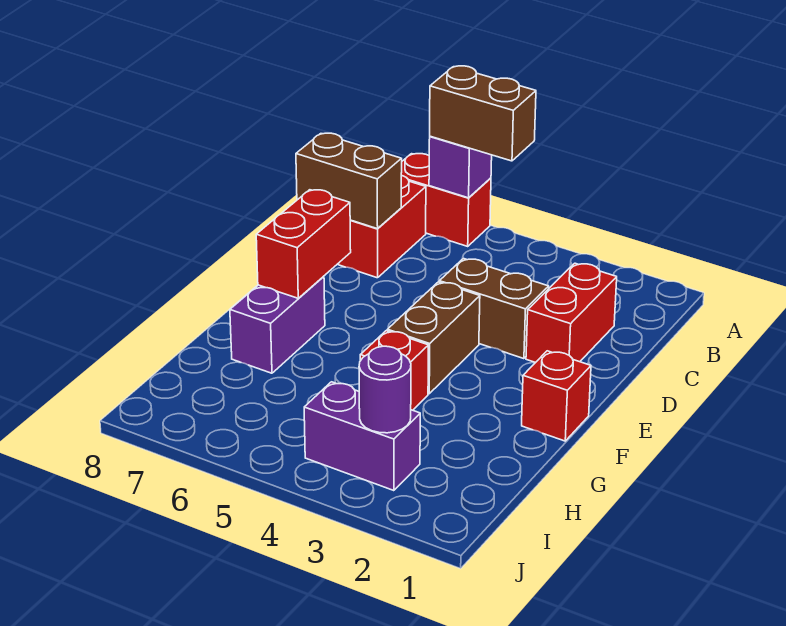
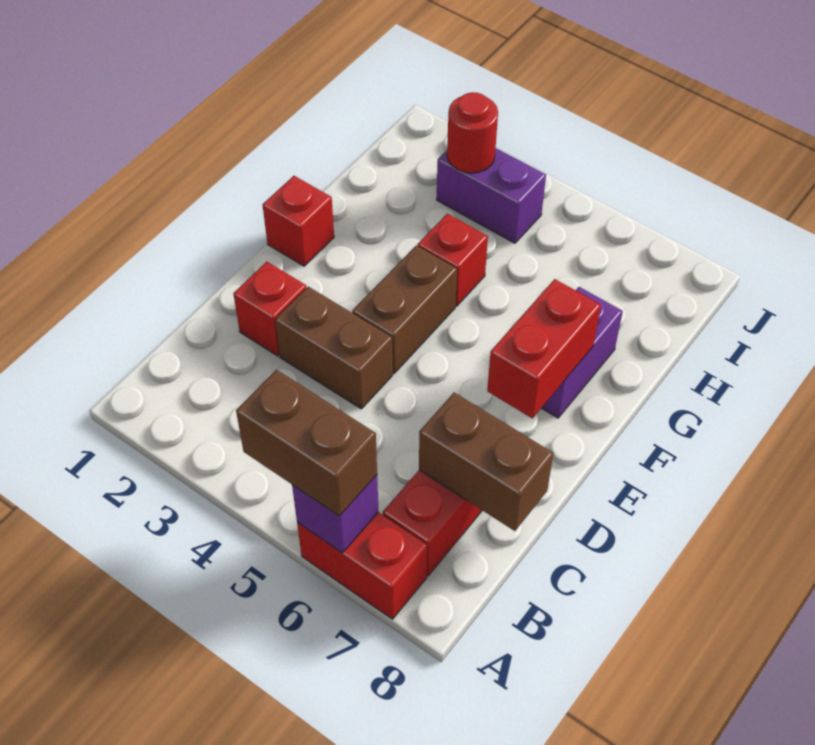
red brick C2:D2 level 1 -> red brick D2 level 1
purple round brick I3 level 2 -> red round brick I3 level 2

